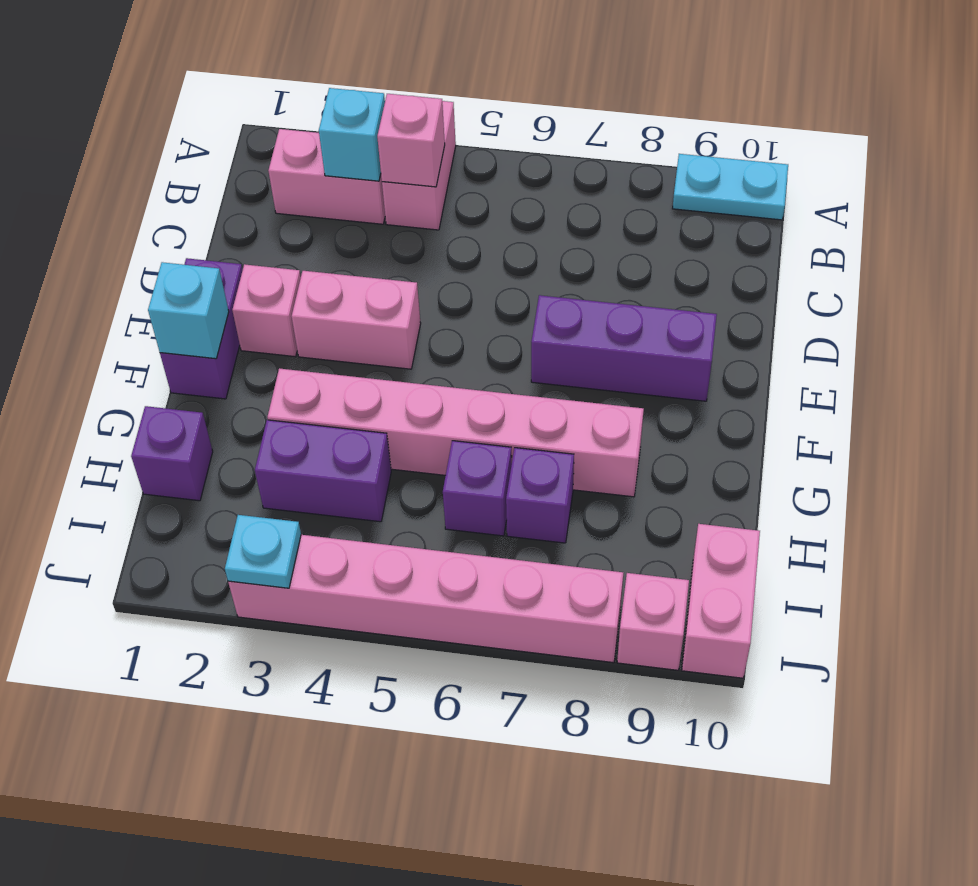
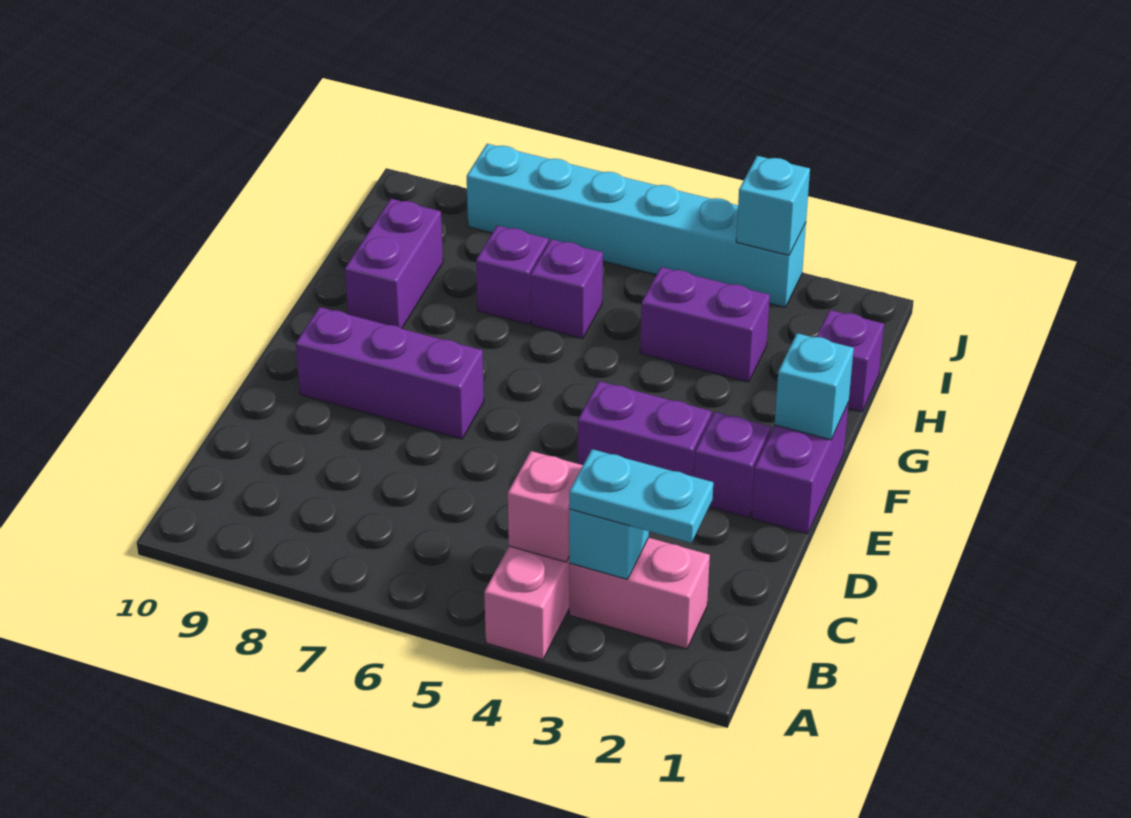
cyan plate A9:A10 level 1 -> cyan plate B2:B3 level 3
pink brick E2 level 1 -> purple brick E2 level 1
pink brick E3:E4 level 1 -> purple brick E3:E4 level 1
pink brick G3:G8 level 1 -> none
none -> purple brick G9:H9 level 1
pink brick I10:J10 level 1 -> none
pink brick J3:J8 level 1 -> cyan brick J3:J8 level 1
cyan plate J3 level 2 -> cyan brick J3 level 2
pink brick J9 level 1 -> none

